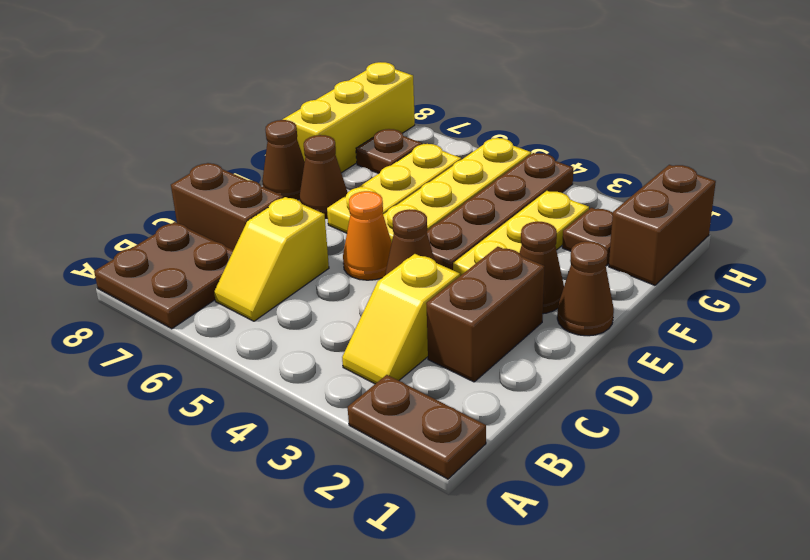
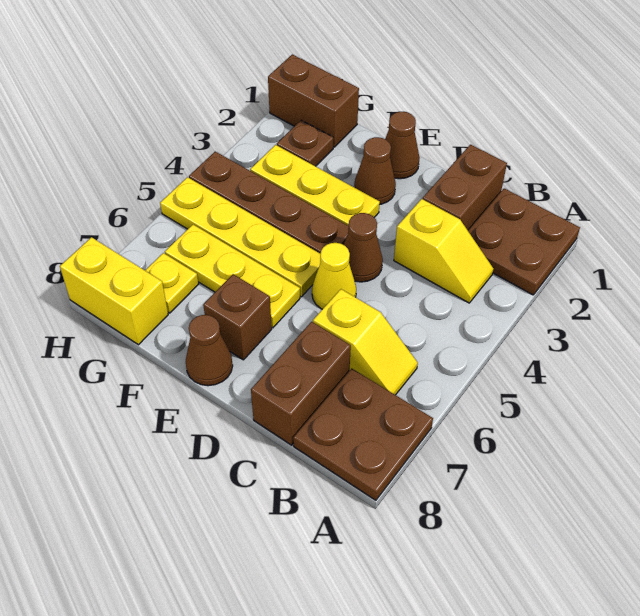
brown plate A1:A2 level 1 -> brown plate A1:B2 level 1
brown brick C2:D2 level 1 -> brown brick C1:C2 level 1
orange cone D5 level 1 -> yellow cone D5 level 1
brown cone E7 level 1 -> brown brick E7 level 1
yellow brick F8:H8 level 1 -> yellow brick G8:H8 level 1
brown plate G7 level 1 -> yellow plate G7 level 1

